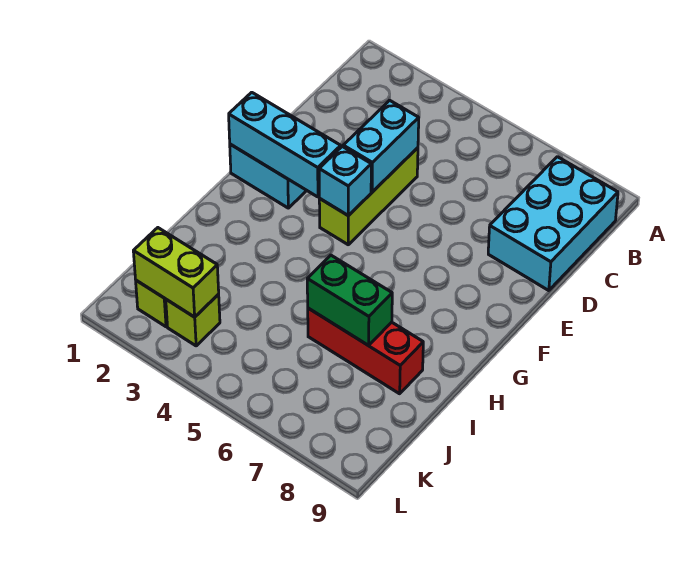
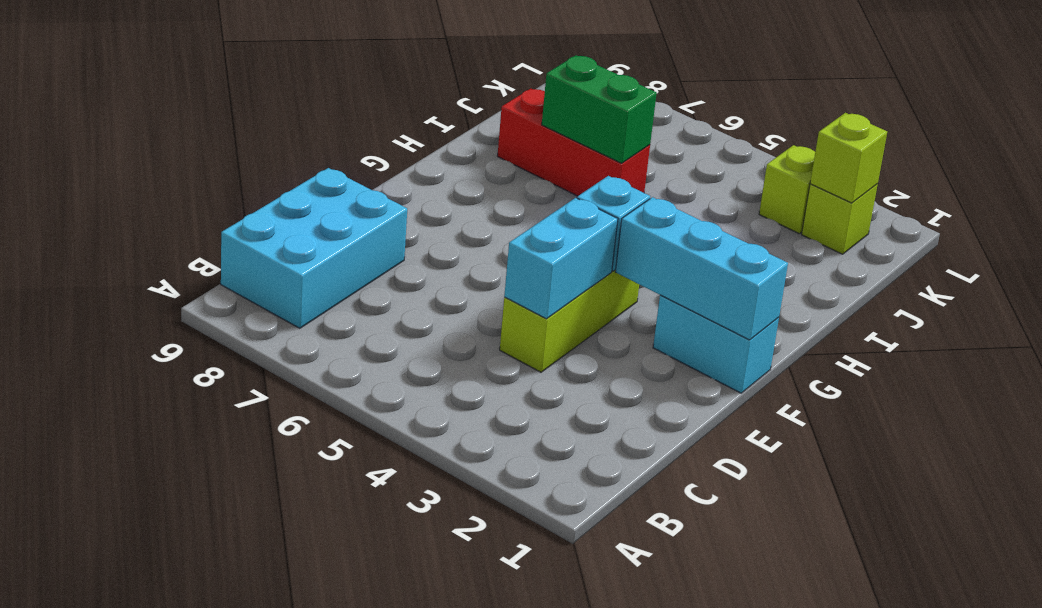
lime brick K2:K3 level 2 -> lime brick K2 level 2

